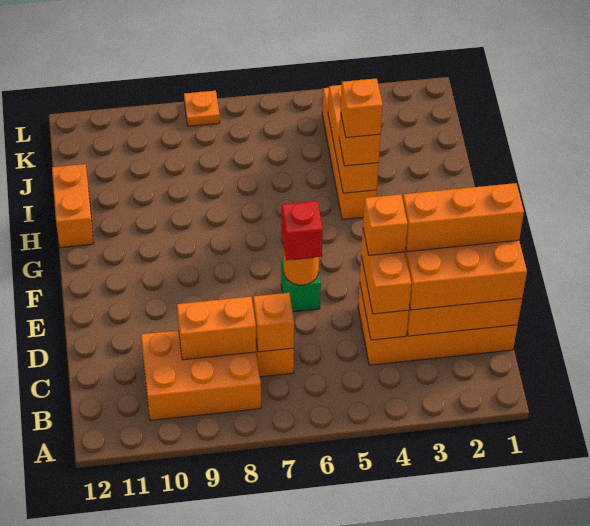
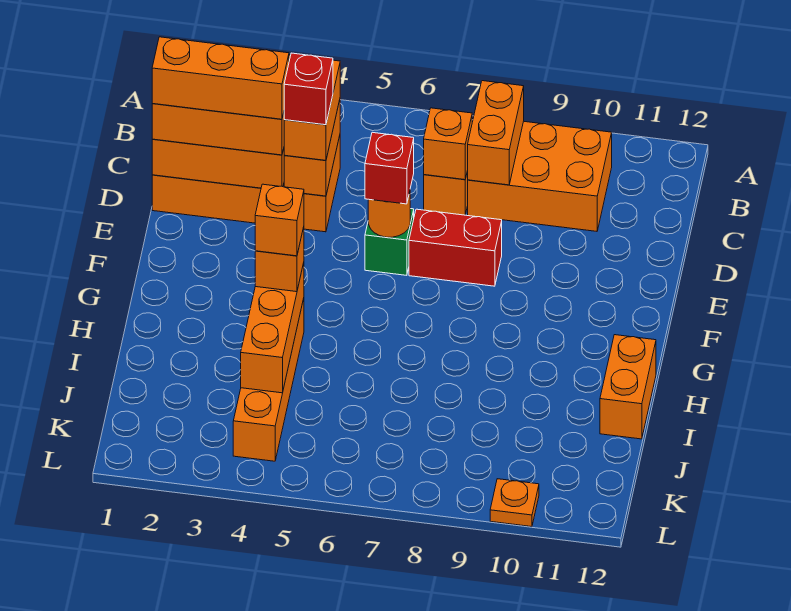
orange brick C8:C9 level 2 -> orange brick B8:C8 level 2
orange brick D4 level 4 -> red brick D4 level 4
none -> red brick E7:E8 level 1
orange plate L8 level 1 -> orange plate L10 level 1

